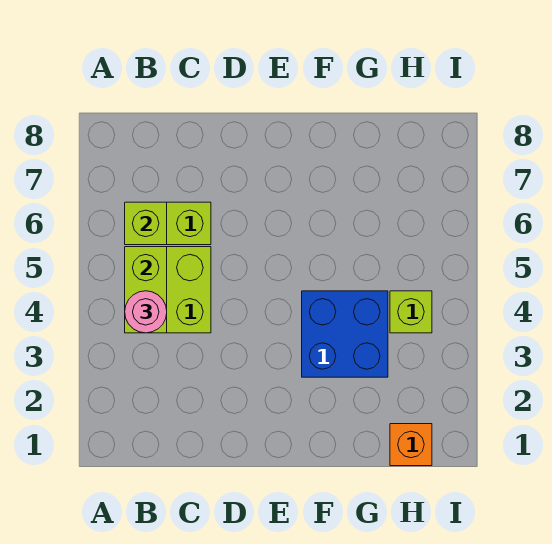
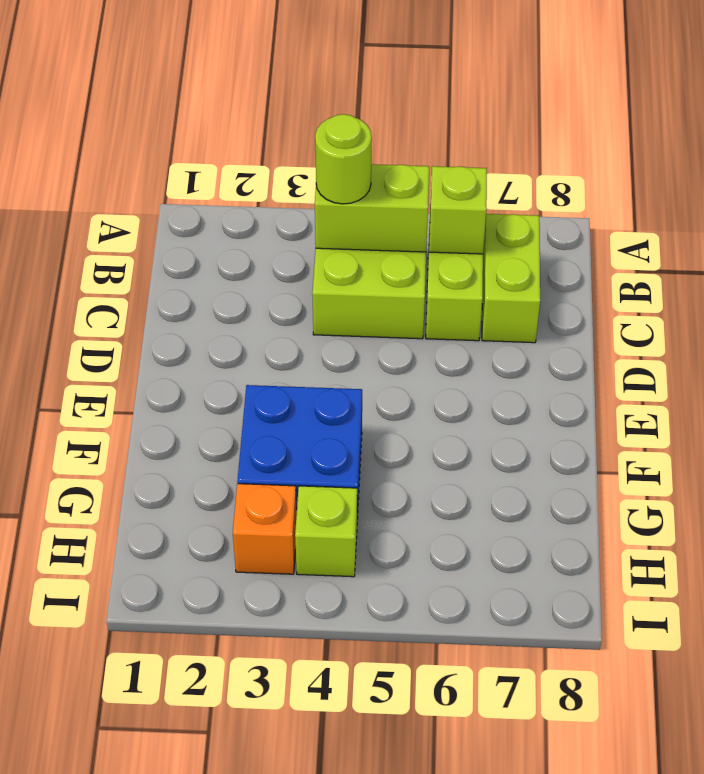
pink round brick B4 level 3 -> lime round brick B4 level 3
none -> lime brick B7:C7 level 1
orange brick H1 level 1 -> orange brick H3 level 1

